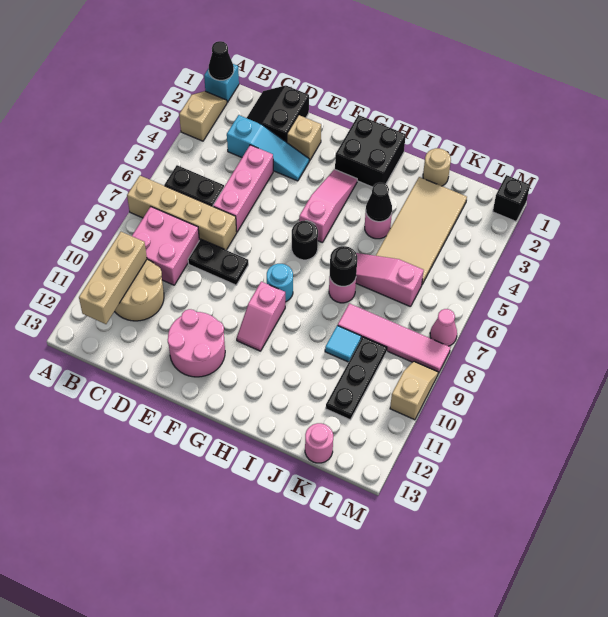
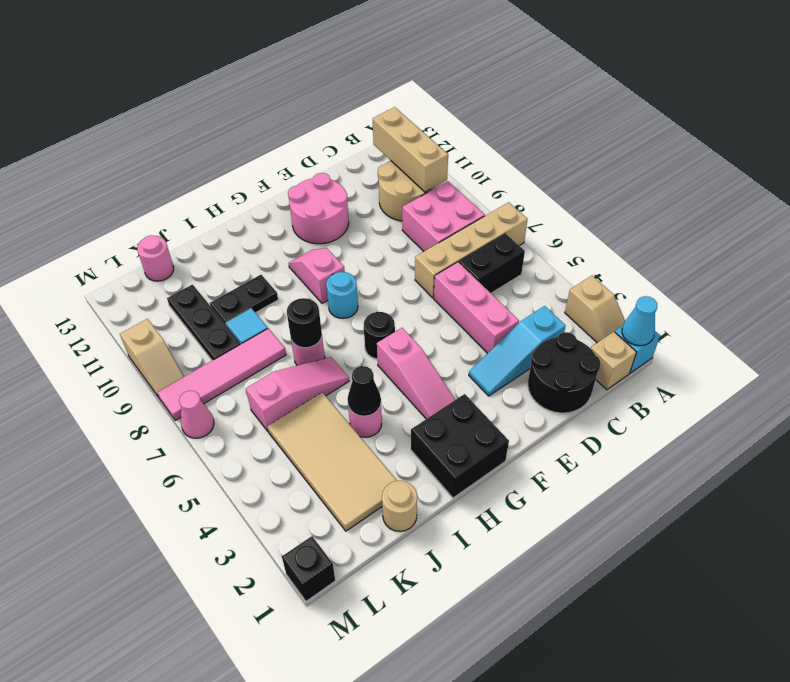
black cone A1 level 2 -> cyan cone A1 level 2
black slope C1:D2 level 1 top D -> black round brick C1:D2 level 1
black plate D8:E8 level 1 -> black plate I10:J10 level 1
tan brick E2 level 1 -> tan brick B1 level 1

